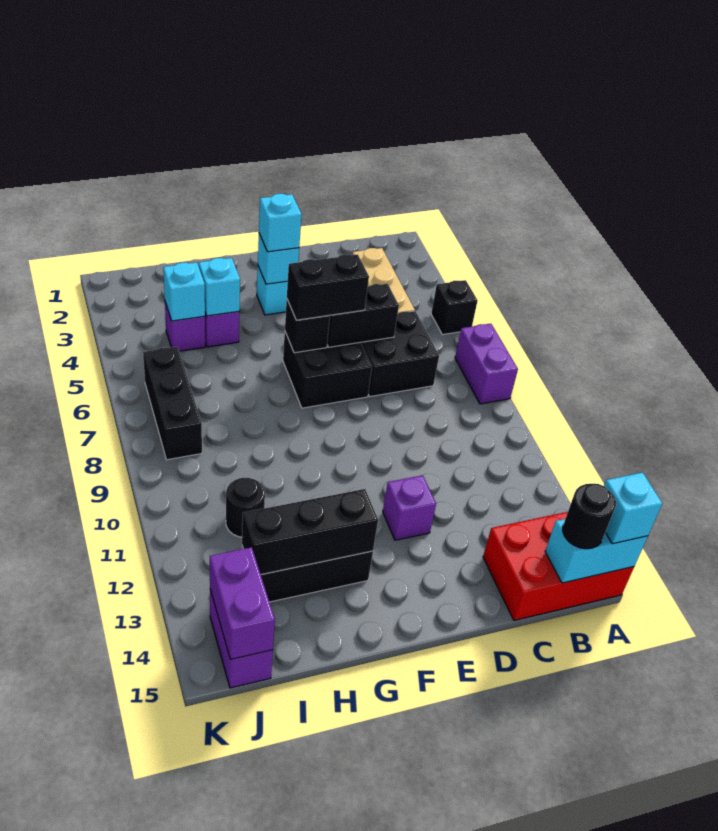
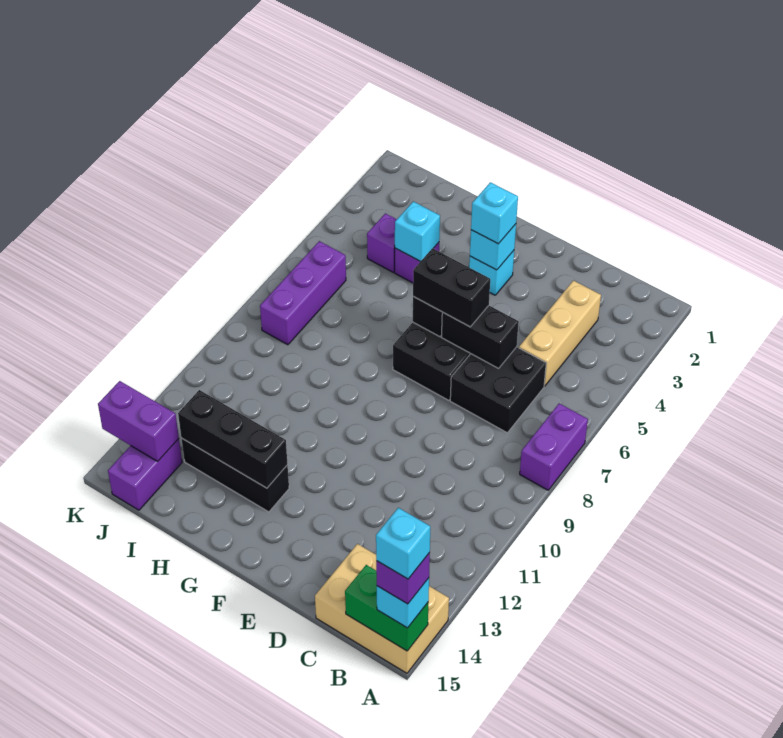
black brick A5 level 1 -> none
red brick A14:C15 level 1 -> tan brick A14:C15 level 1
cyan brick A15:B15 level 2 -> green brick A15:B15 level 2
black round brick B15 level 3 -> none
purple brick E12 level 1 -> purple brick A15 level 4
cyan brick I4 level 2 -> cyan brick A15 level 5
black round brick I11 level 1 -> none
black brick J6:J8 level 1 -> purple brick J6:J8 level 1
purple brick J14:J15 level 2 -> purple brick J14:K14 level 2

